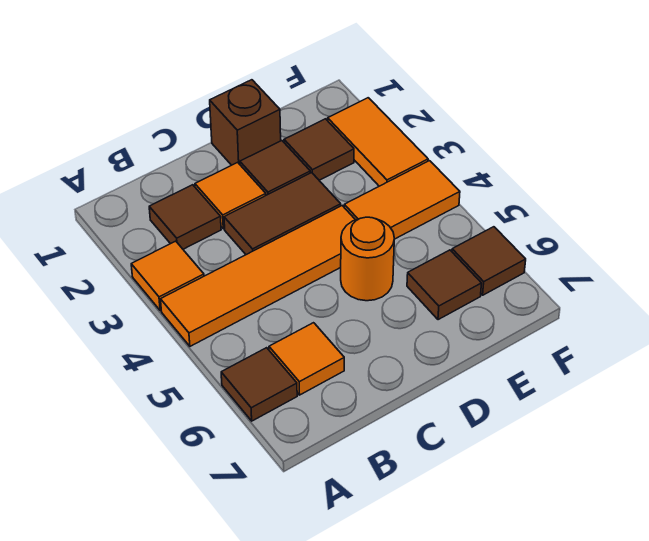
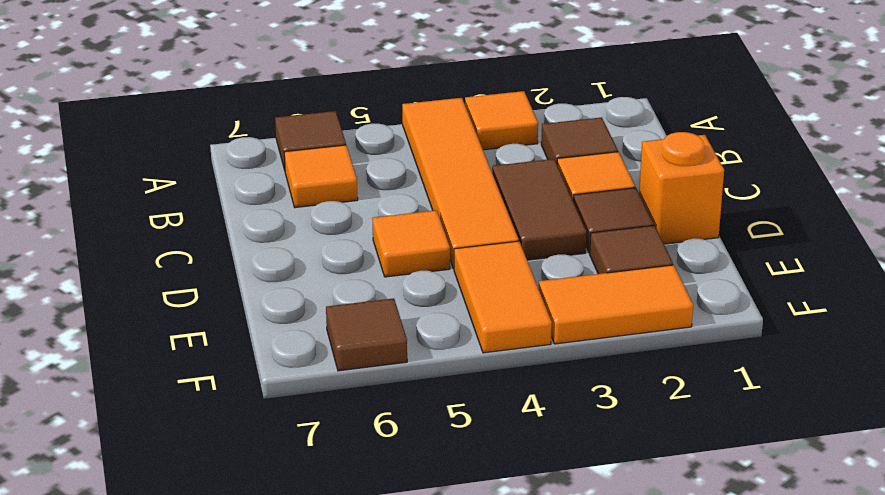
brown brick D1 level 1 -> orange brick D1 level 1
orange round brick D5 level 1 -> orange tile D5 level 1
brown tile E6 level 1 -> none

